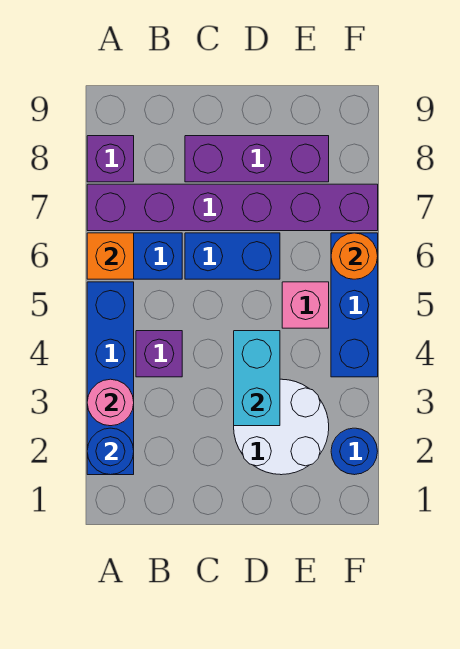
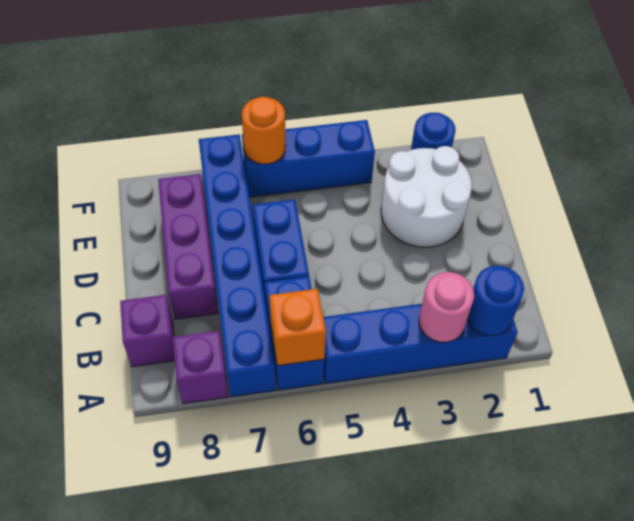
purple brick A7:F7 level 1 -> blue brick A7:F7 level 1
purple brick B4 level 1 -> purple brick B9 level 1
cyan brick D3:D4 level 2 -> none
pink brick E5 level 1 -> none

